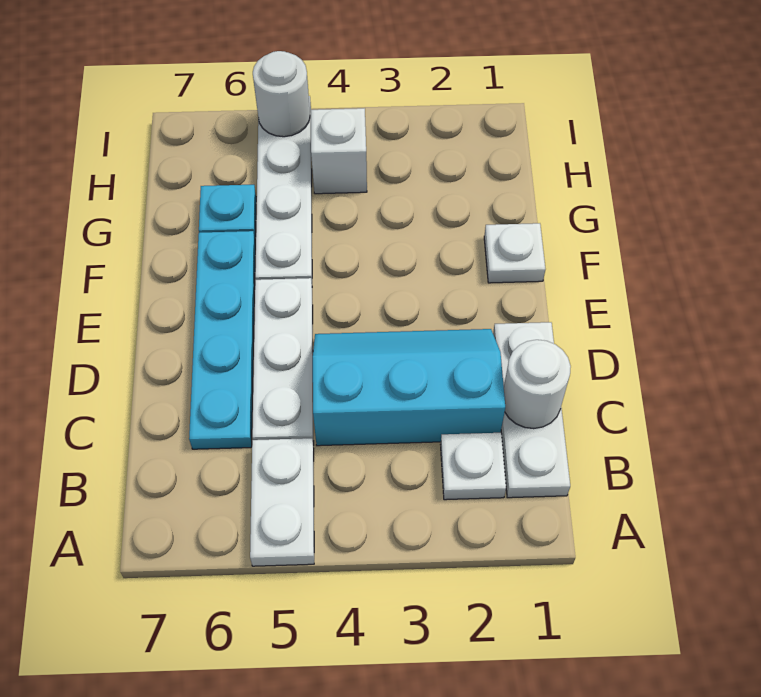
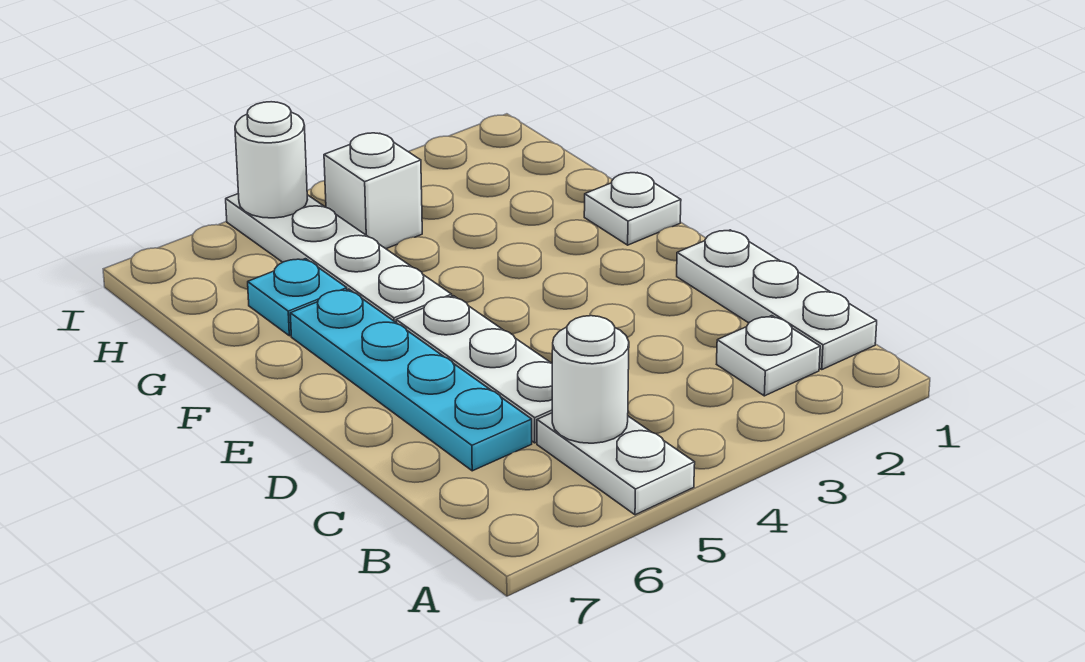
white round brick C1 level 2 -> white round brick B5 level 2
cyan slope C2:D4 level 1 top C -> none

